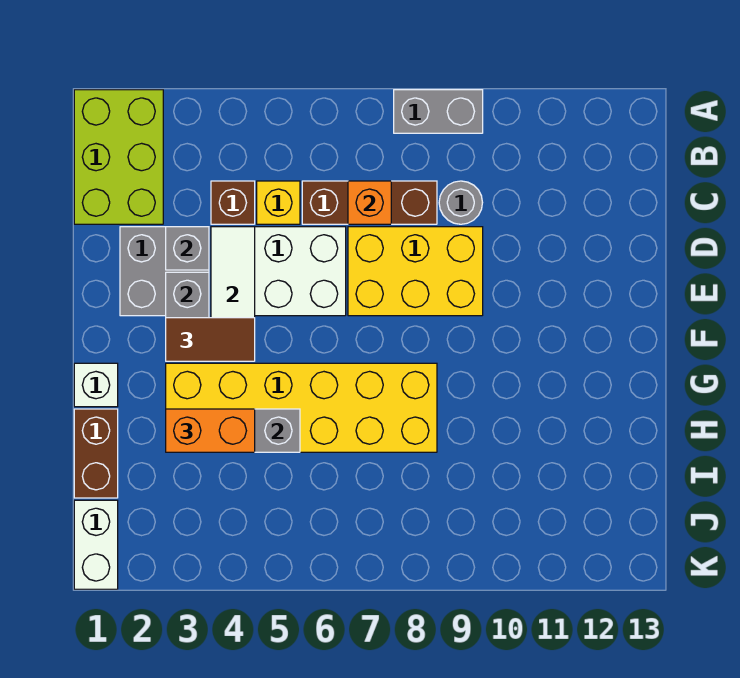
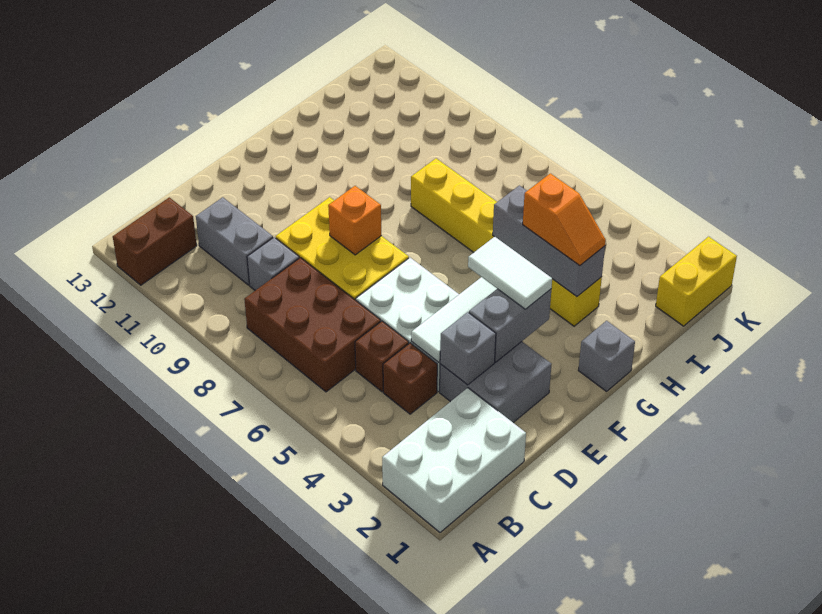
lime brick A1:C2 level 1 -> white brick A1:C2 level 1
grey brick A8:A9 level 1 -> grey brick C10:C11 level 1
yellow brick C5 level 1 -> brown brick C5 level 1
brown brick C6:C8 level 1 -> brown brick B6:C8 level 1
orange brick C7 level 2 -> orange brick E8 level 2
grey round brick C9 level 1 -> grey brick C9 level 1
brown tile F3:F4 level 3 -> white tile F3:F4 level 3
white brick G1 level 1 -> grey brick G1 level 1
yellow brick G3:H8 level 1 -> yellow brick H3:H8 level 1
brown brick H1:I1 level 1 -> brown brick A12:B12 level 1
orange brick H3:H4 level 3 -> orange slope H3:H4 level 3 top 4
white brick J1:K1 level 1 -> yellow brick J1:K1 level 1

